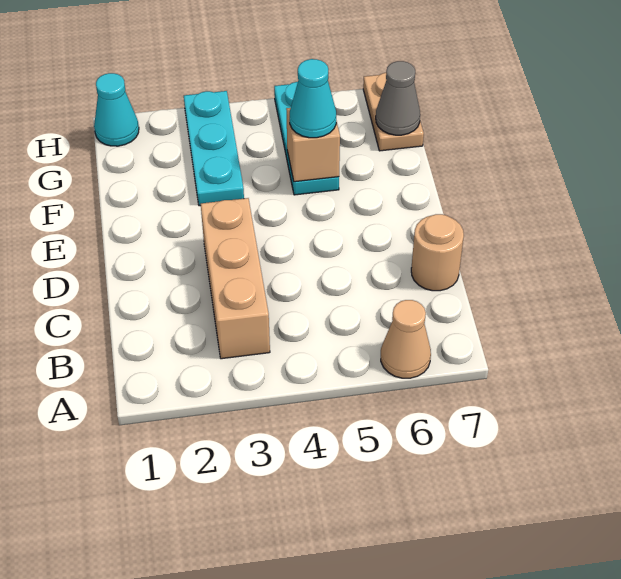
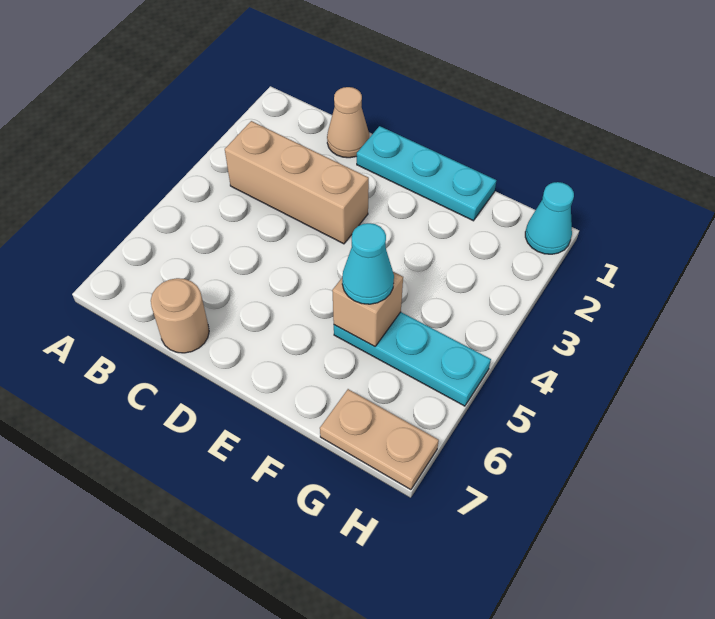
tan cone A6 level 1 -> tan cone C1 level 1
cyan plate F3:H3 level 1 -> cyan plate D1:F1 level 1
grey cone G7 level 2 -> none

